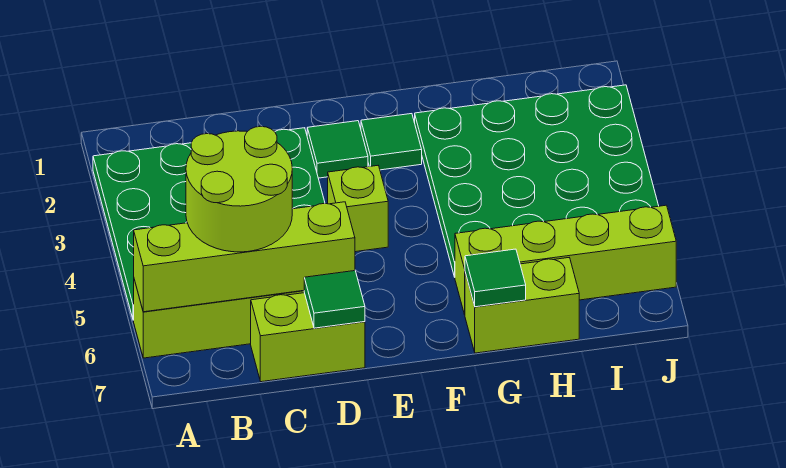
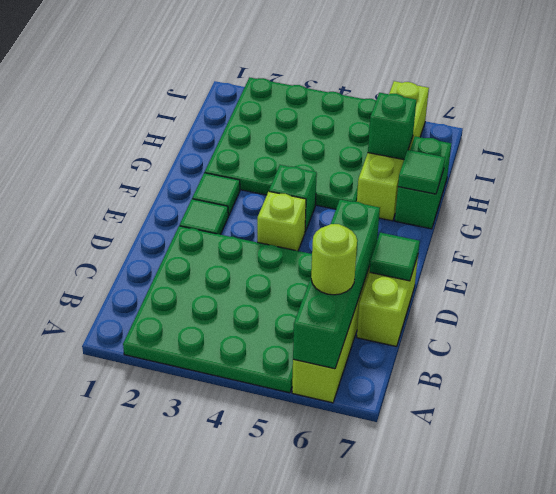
lime brick A6:D6 level 2 -> green brick A6:D6 level 2
lime round brick B5:C6 level 3 -> lime round brick B6 level 3
none -> green brick F4 level 1
lime brick G7:H7 level 1 -> green brick G7:H7 level 1
none -> green brick H6 level 2

